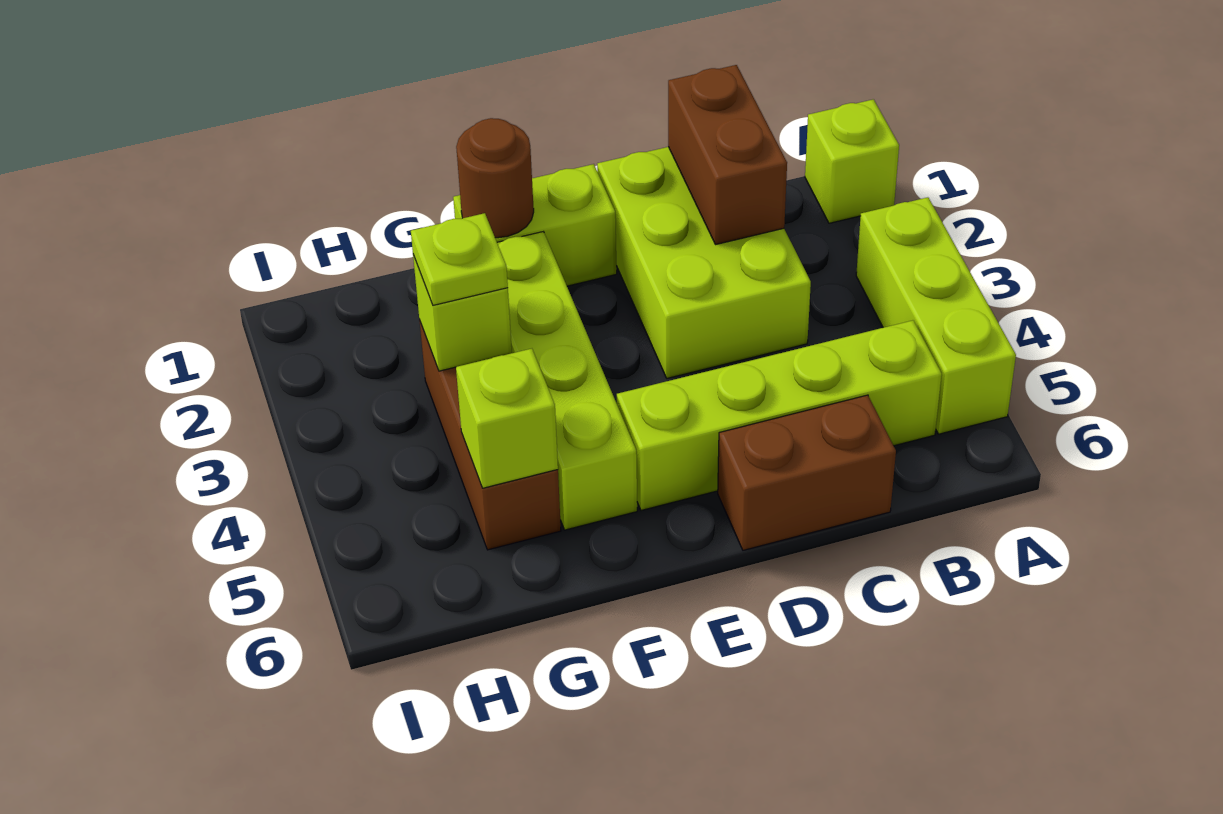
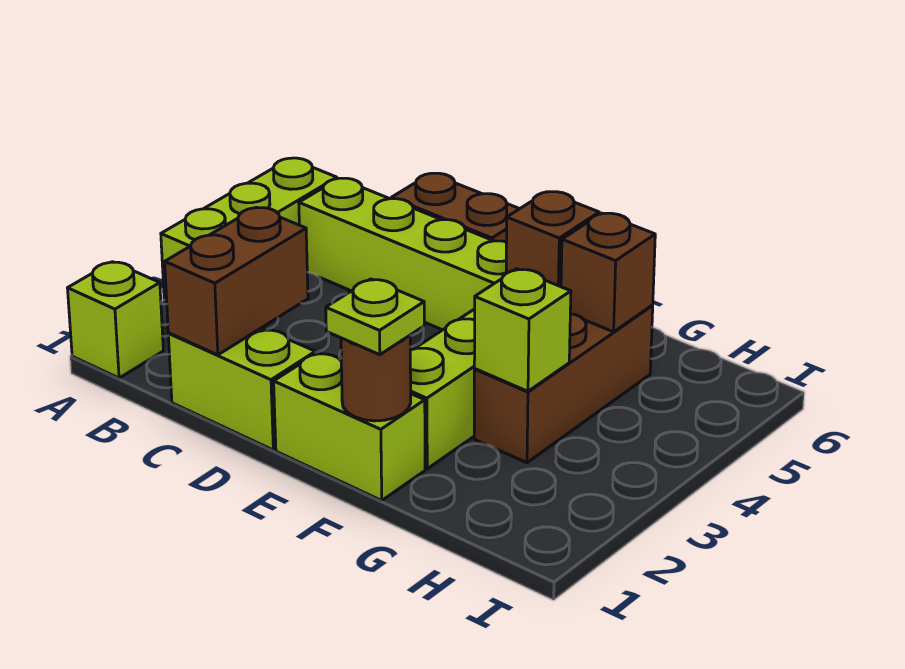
lime brick C1:D3 level 1 -> lime brick C1:D1 level 1
none -> brown brick F5 level 2
lime plate G3 level 3 -> lime plate F1 level 3
lime brick G5 level 2 -> brown brick G5 level 2

